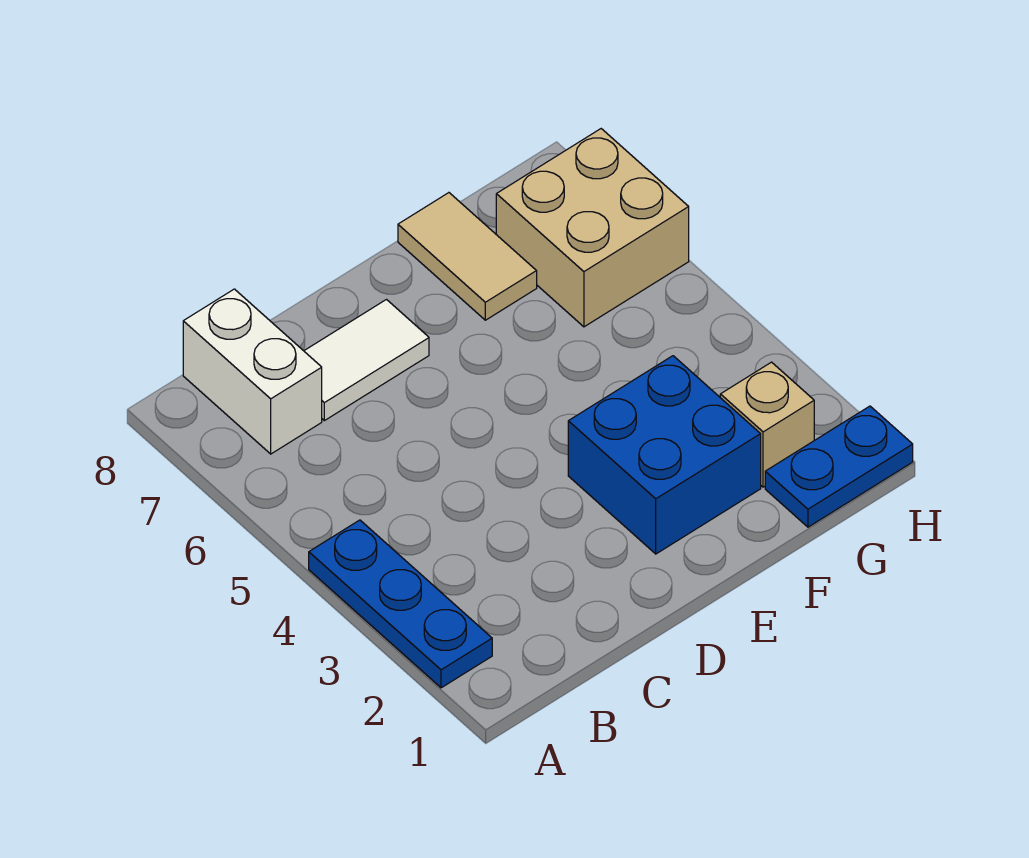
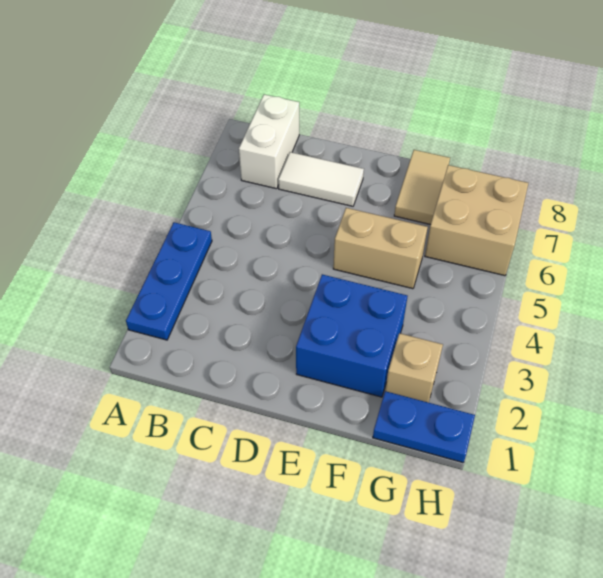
none -> tan brick E5:F5 level 1

